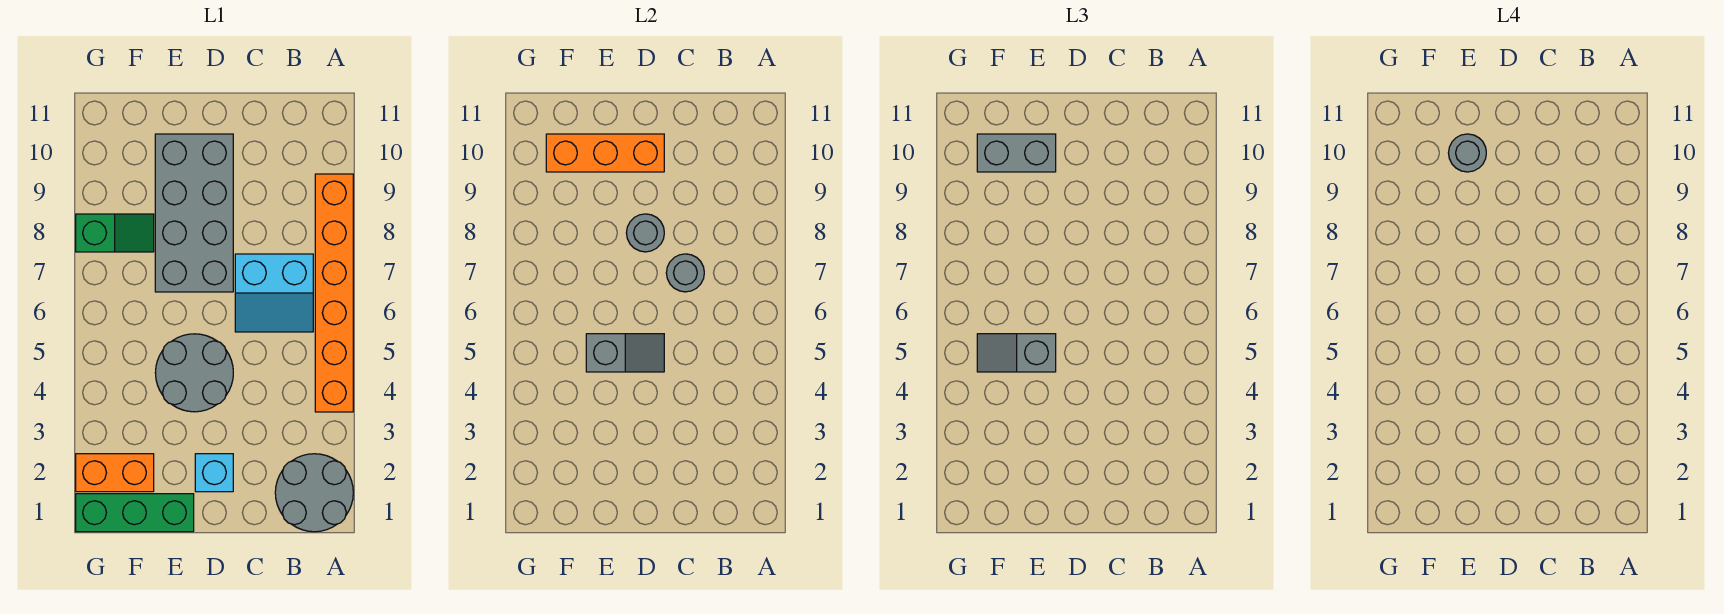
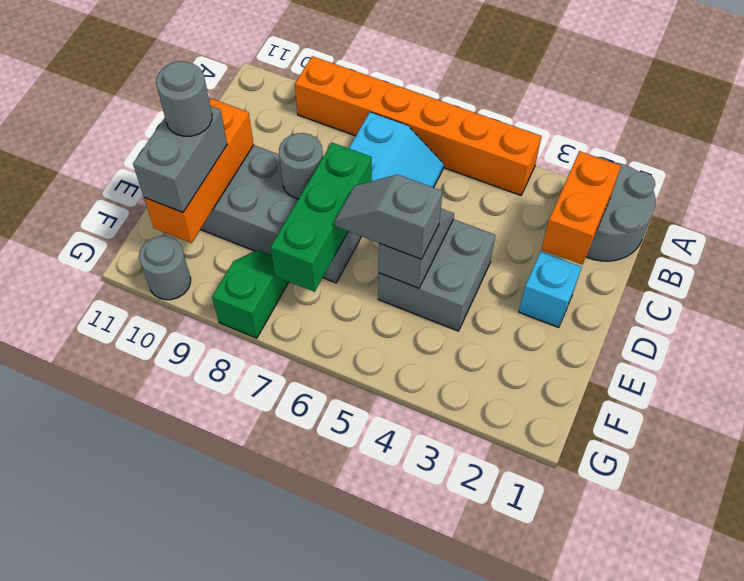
grey round brick C7 level 2 -> grey round brick G10 level 1
grey round brick D4:E5 level 1 -> grey brick D4:E5 level 1
green brick E1:G1 level 1 -> green brick D7:F7 level 2
grey slope E5:F5 level 3 top E -> grey slope E5:E6 level 3 top 5
orange brick F2:G2 level 1 -> orange brick B2:C2 level 2

